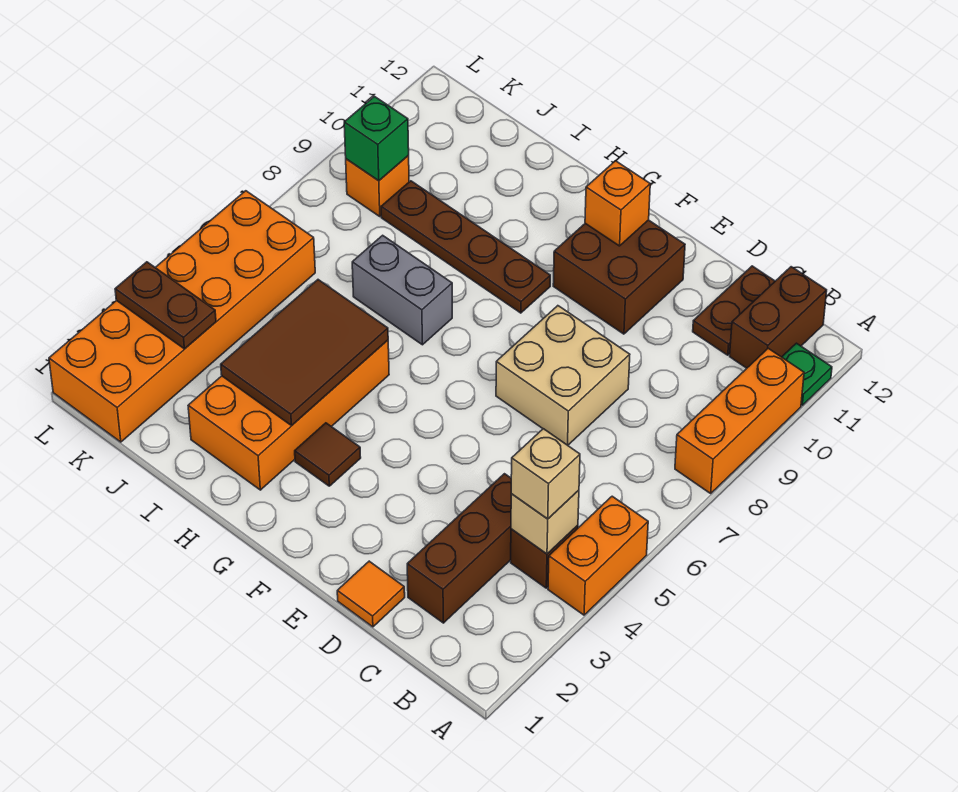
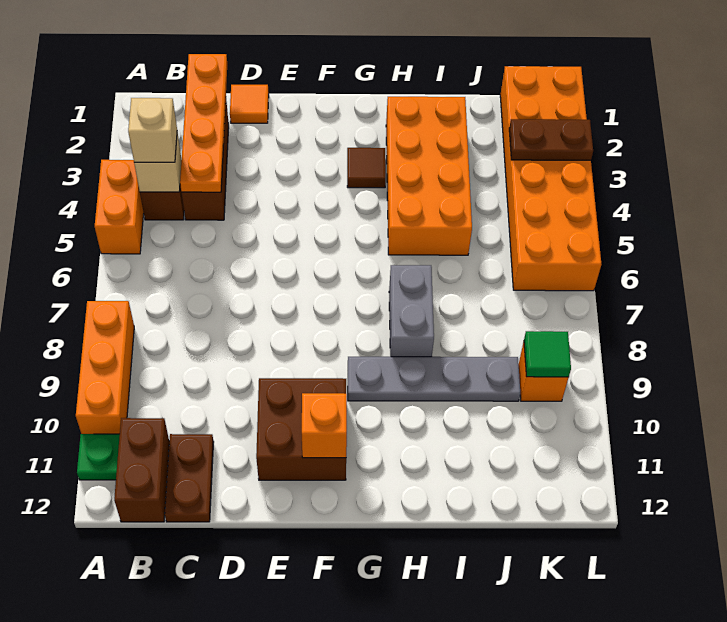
none -> orange plate C1:C4 level 2
tan brick D7:E8 level 1 -> none
brown plate G9:J9 level 1 -> grey plate G9:J9 level 1
brown tile H3:I5 level 2 -> none
grey brick H7:I7 level 1 -> grey brick H7:H8 level 1
green brick K9 level 2 -> green tile K9 level 2

